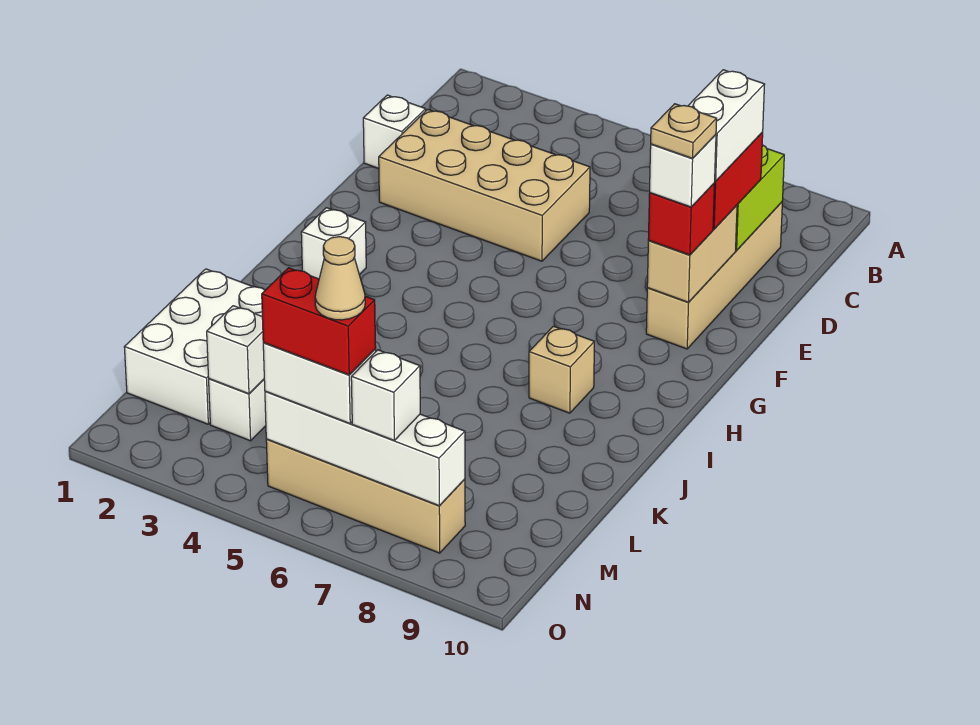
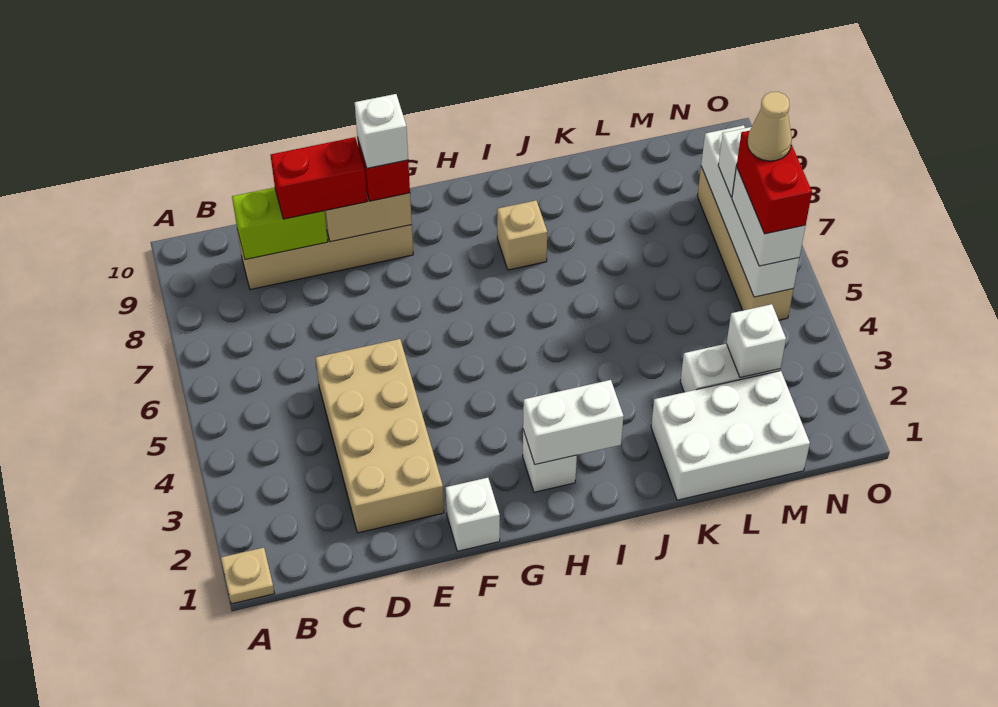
white brick D1 level 1 -> white brick F1 level 1
white brick D9:E9 level 4 -> white brick H2:I2 level 2
tan plate F9 level 5 -> tan plate A1 level 1

